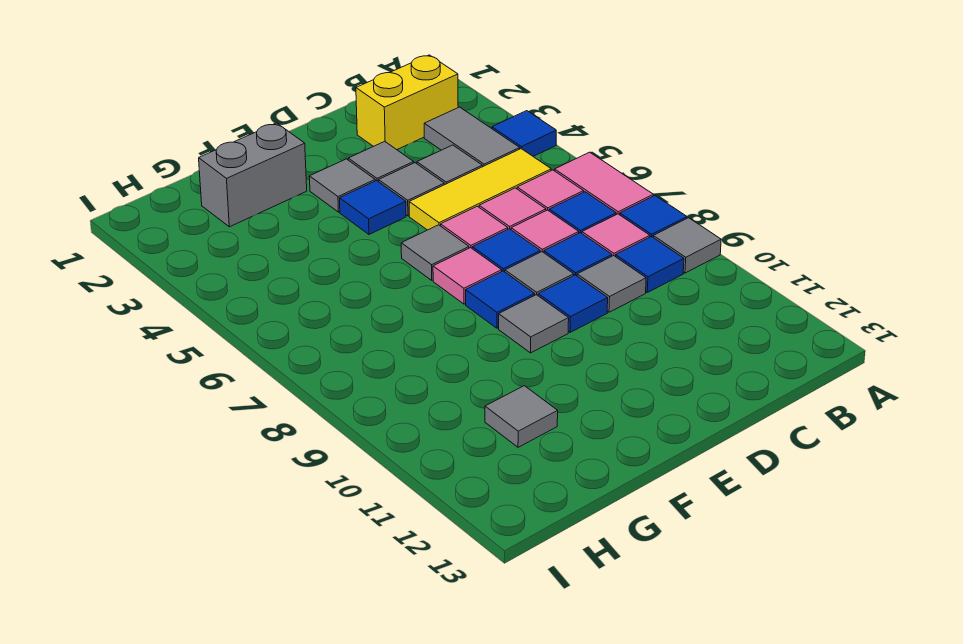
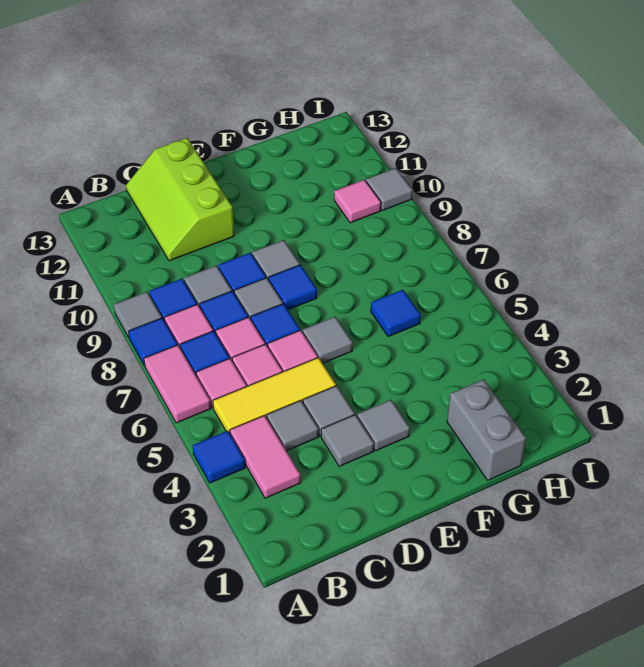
yellow brick B2:C2 level 1 -> none
grey tile B3:B4 level 1 -> pink tile B3:B4 level 1
none -> lime slope C11:D13 level 1 top D
blue tile E4 level 1 -> blue tile G6 level 1
pink tile E7 level 1 -> pink tile H10 level 1
grey brick F2:G2 level 1 -> grey brick G1:G2 level 1
grey tile G11 level 1 -> grey tile I10 level 1

